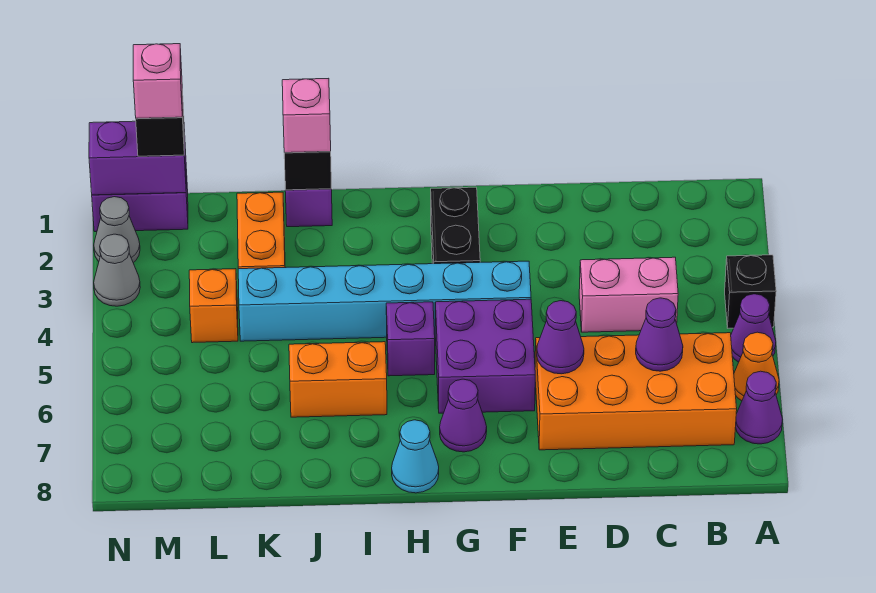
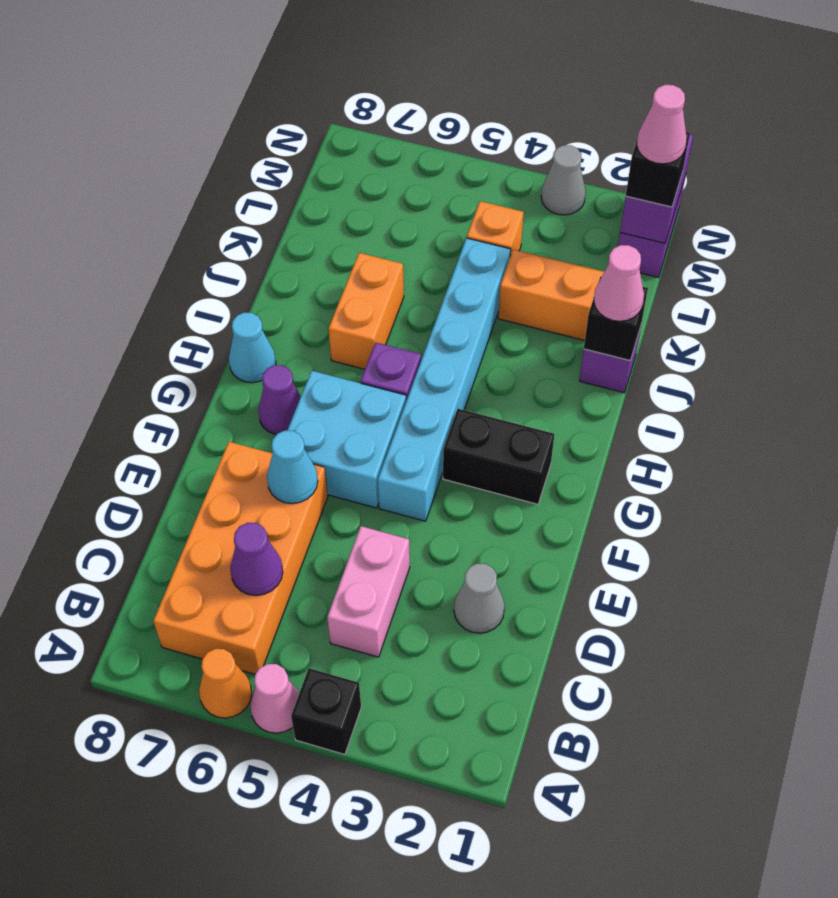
purple cone A5 level 1 -> pink cone A5 level 1
purple cone A7 level 1 -> none
purple cone E6 level 2 -> cyan cone E6 level 2
purple brick F5:G6 level 1 -> cyan brick F5:G6 level 1
pink brick J1 level 3 -> pink cone J1 level 3
pink brick M1 level 4 -> pink cone M1 level 4
grey cone N2 level 1 -> grey cone D2 level 1

